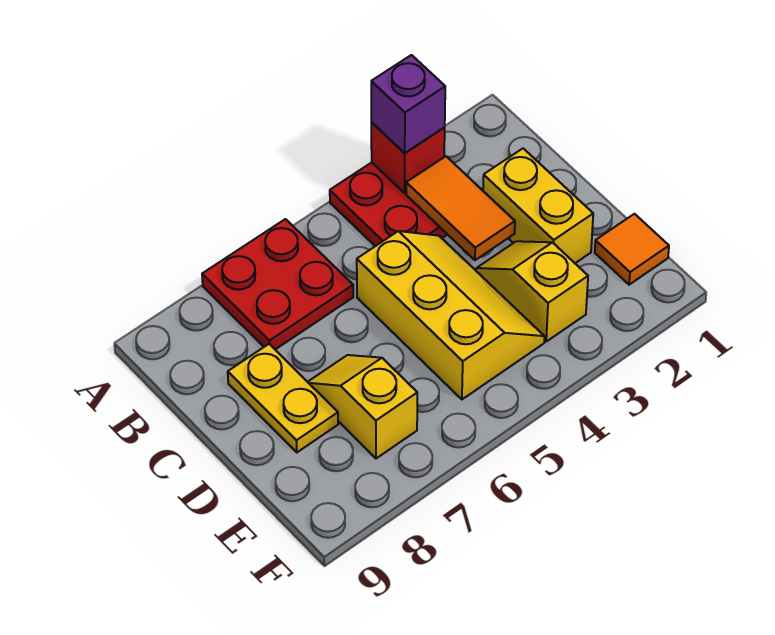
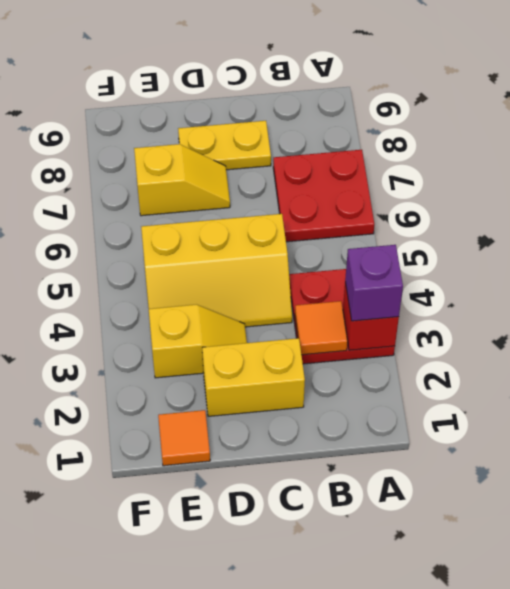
orange tile B3:C3 level 2 -> orange tile B3 level 2

